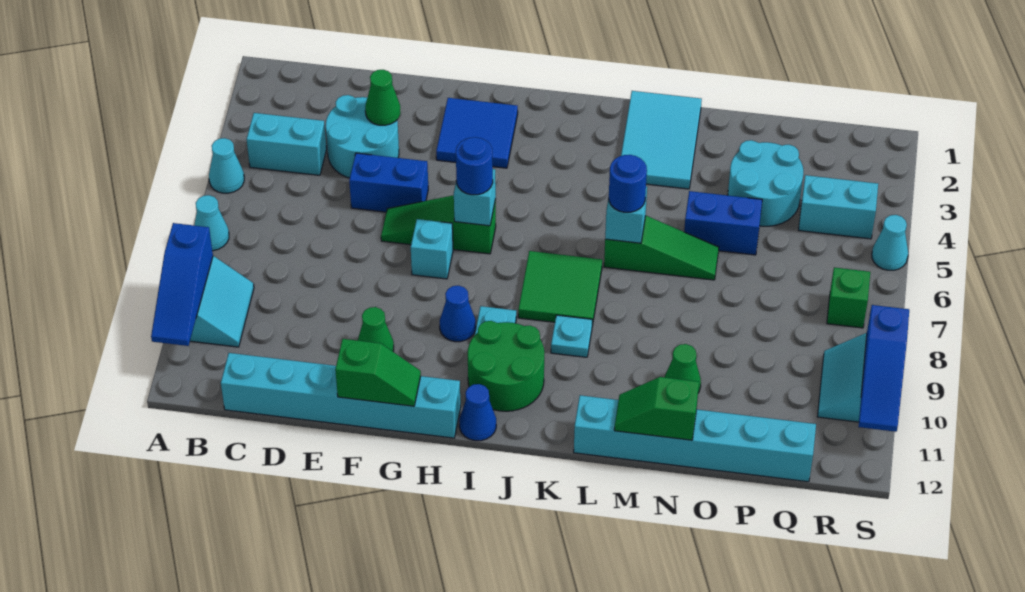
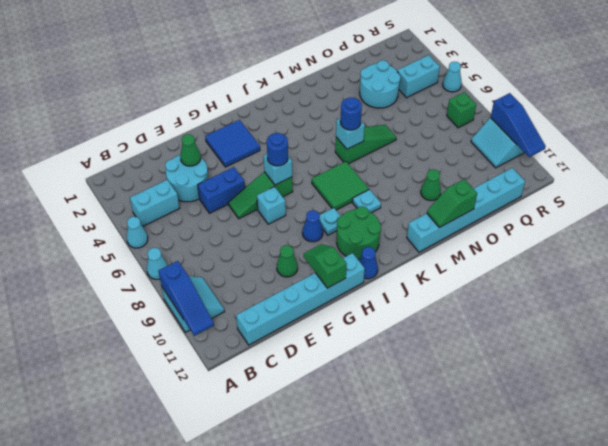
green slope F12:G12 level 2 top F -> green slope G11:G12 level 2 top 12
cyan tile L1:M3 level 1 -> none
blue brick N5:O5 level 1 -> none

